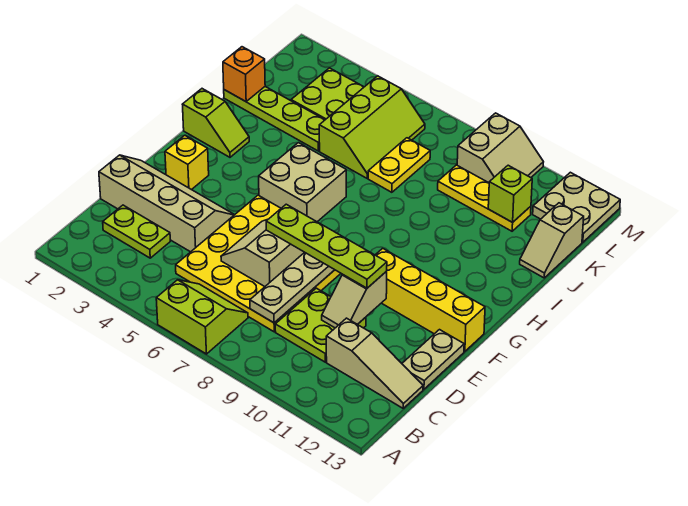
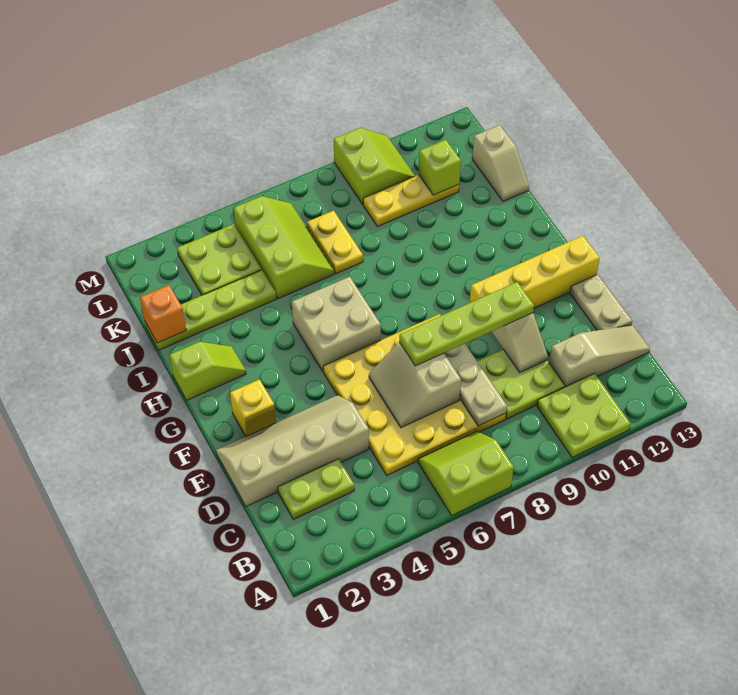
none -> lime plate A10:B11 level 1
tan slope L9:M10 level 1 top 9 -> lime slope L9:M10 level 1 top 9
tan plate L12:M13 level 1 -> none

